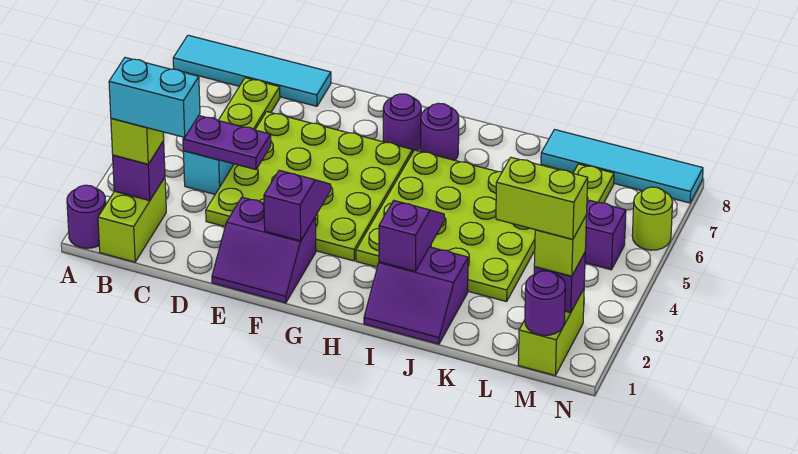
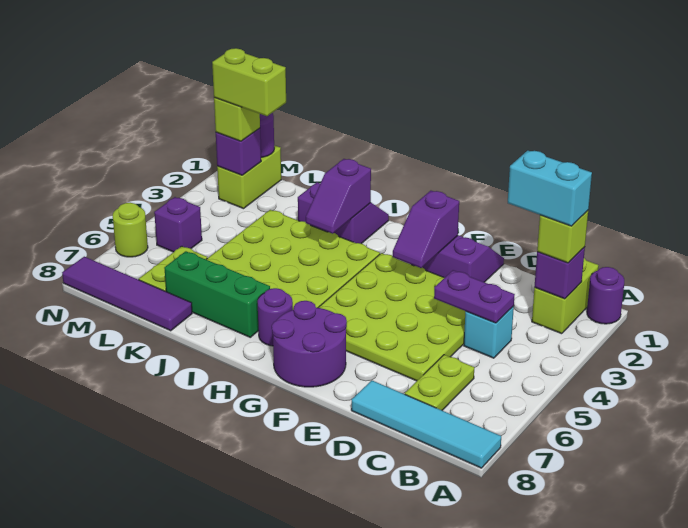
purple round brick G7 level 1 -> purple round brick F7:G8 level 1
none -> green brick I7:K7 level 1
cyan tile K8:N8 level 1 -> purple tile K8:N8 level 1

